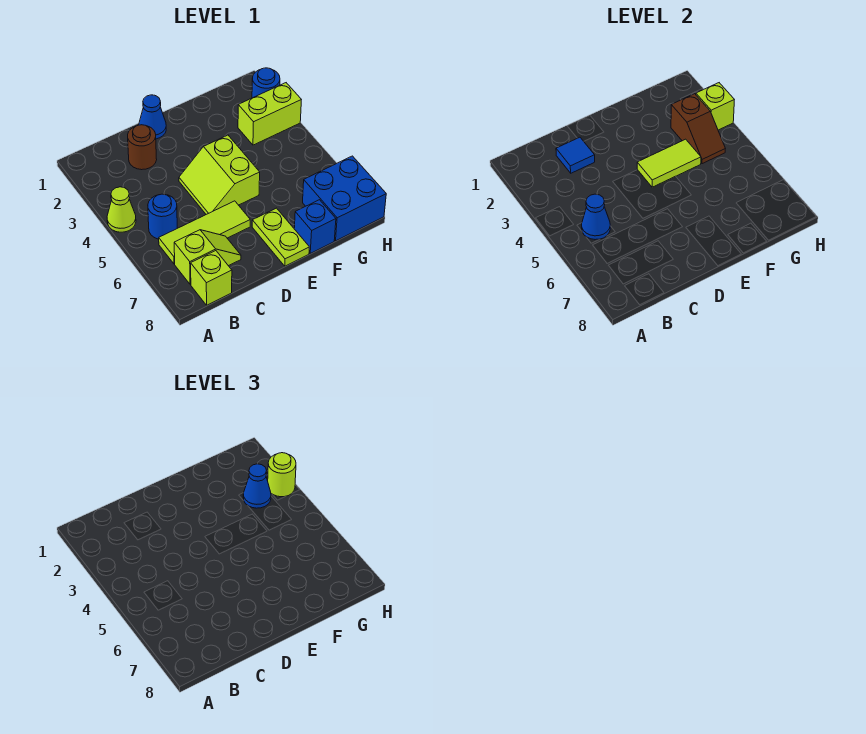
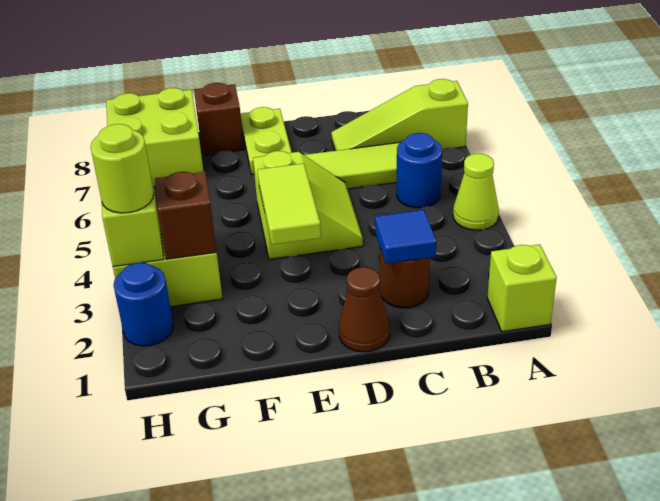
blue cone B5 level 2 -> none
lime slope B7:C7 level 1 top B -> lime slope A7:C7 level 1 top A
lime brick B8 level 1 -> lime brick A1 level 1
blue cone D1 level 1 -> brown cone D1 level 1
lime tile E4:F4 level 2 -> lime tile E3:E4 level 2
blue brick F8 level 1 -> brown brick F8 level 1
blue cone G3 level 3 -> none
blue brick G7:H8 level 1 -> lime brick G7:H8 level 1

